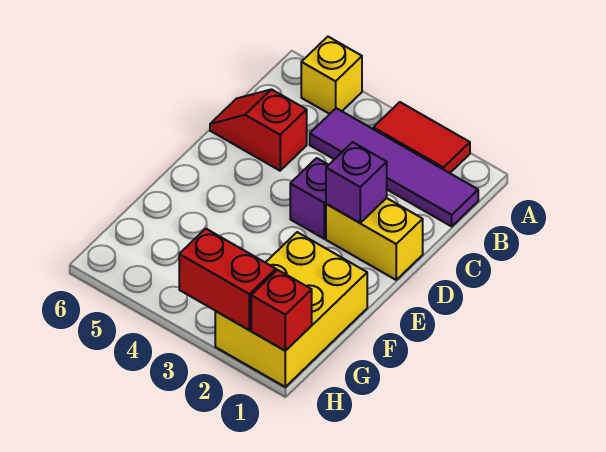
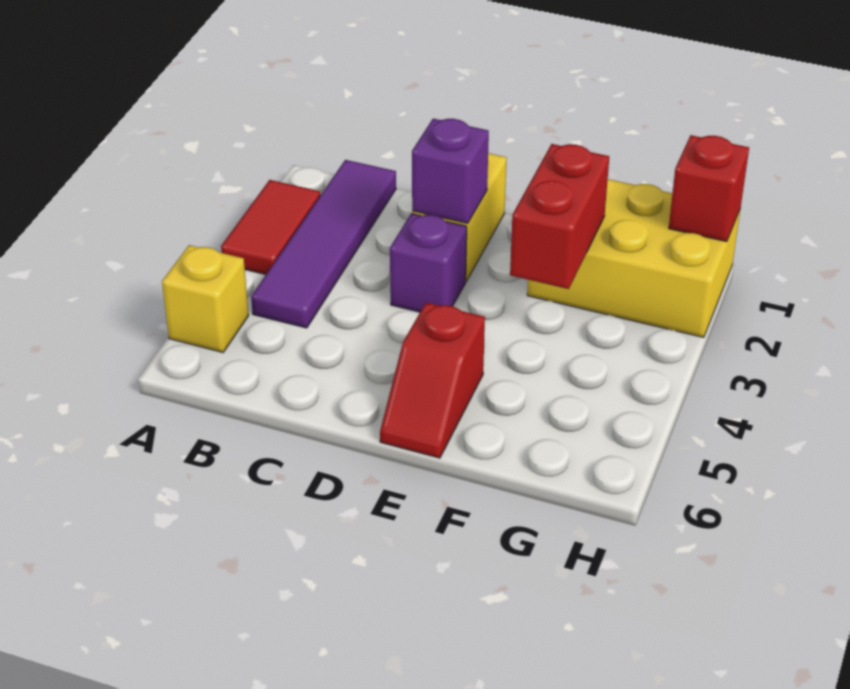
red slope C5:C6 level 1 top 5 -> red slope E5:E6 level 1 top 5
red brick H2:H3 level 2 -> red brick F2:F3 level 2

